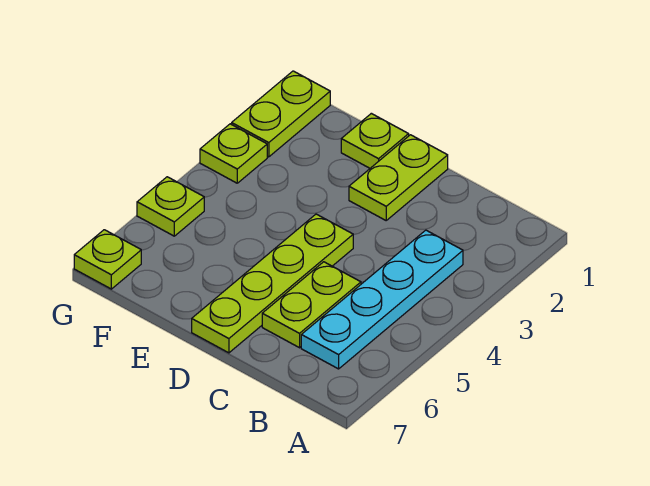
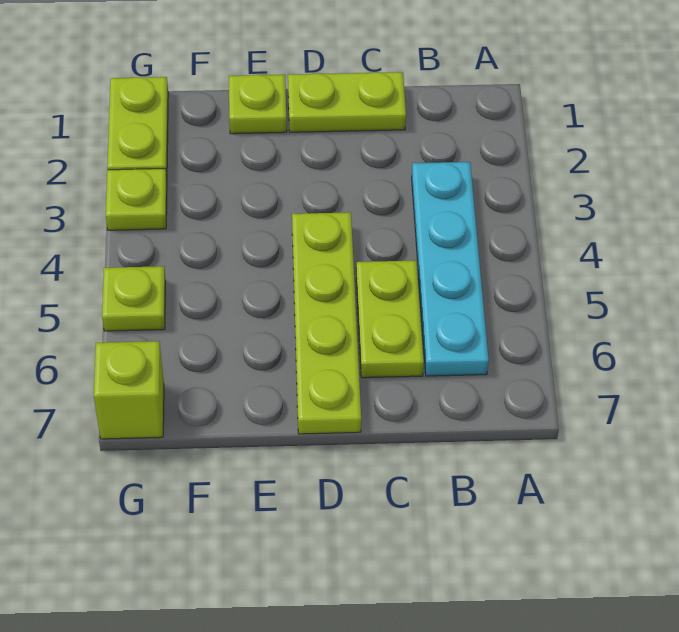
lime plate D1:D2 level 1 -> lime plate C1:D1 level 1
lime plate G7 level 1 -> lime brick G7 level 1

